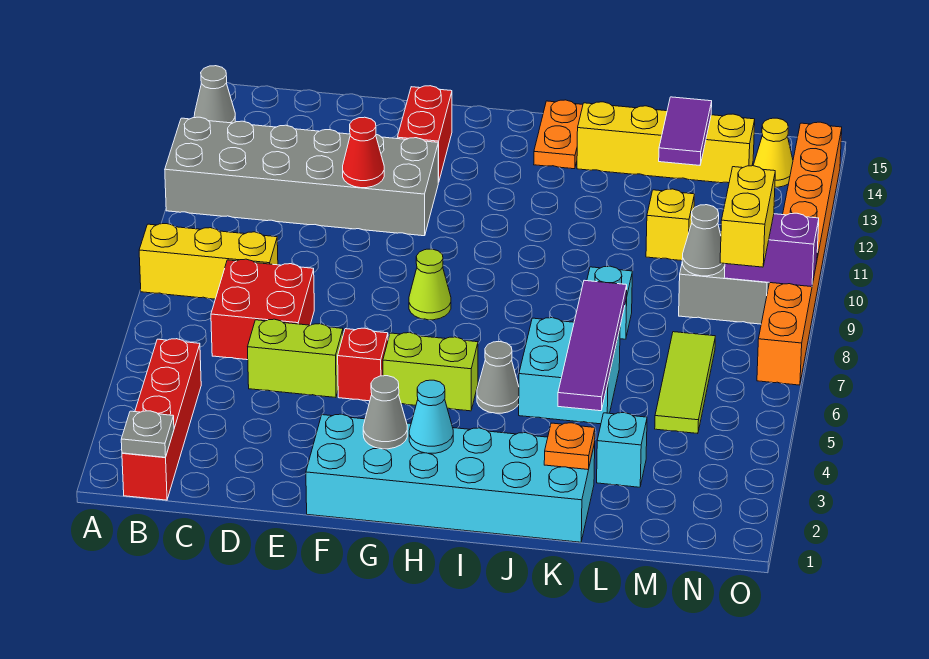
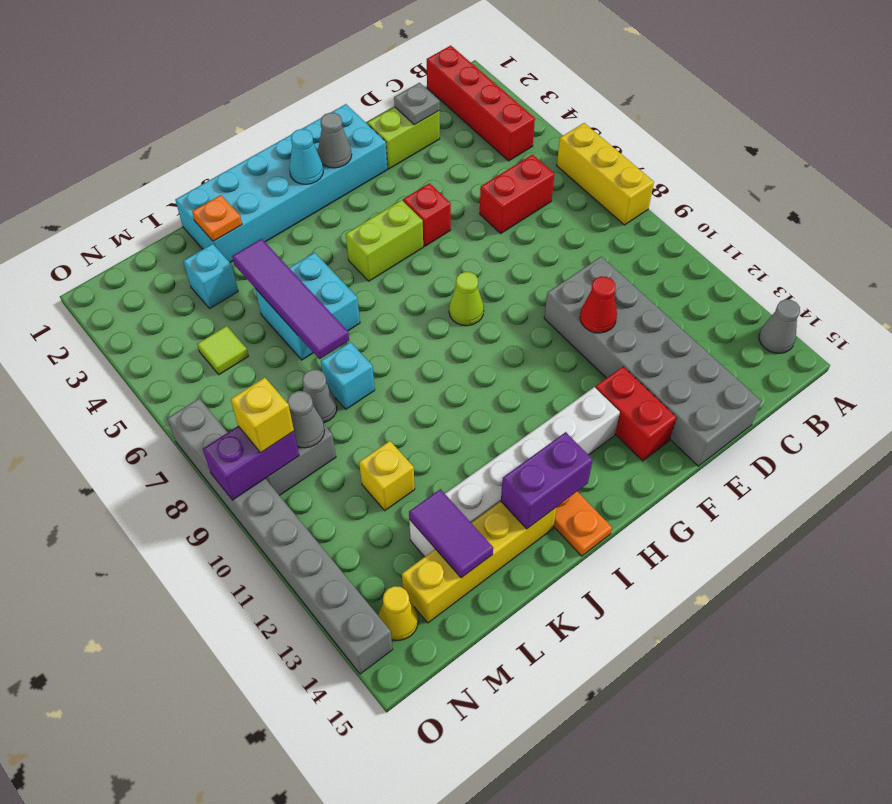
yellow brick A8:C8 level 1 -> yellow brick A6:A8 level 1
grey brick A11:F12 level 1 -> grey brick D10:E15 level 1
grey plate B1 level 2 -> grey plate D2 level 2
red brick C6:D7 level 1 -> red brick C6:D6 level 1
lime brick D5:E5 level 1 -> lime brick D2:E2 level 1
none -> white brick G13:L13 level 1
grey cone I5 level 1 -> grey cone L8 level 1
none -> purple brick I14:J14 level 2
lime tile M5:M7 level 1 -> lime tile M5 level 1
yellow brick N8:N9 level 3 -> yellow brick N9 level 3
orange brick O7:O14 level 1 -> grey brick O7:O14 level 1

